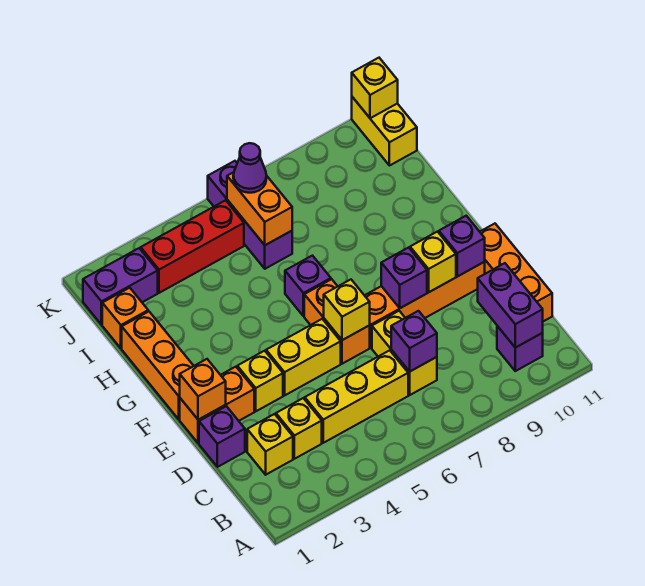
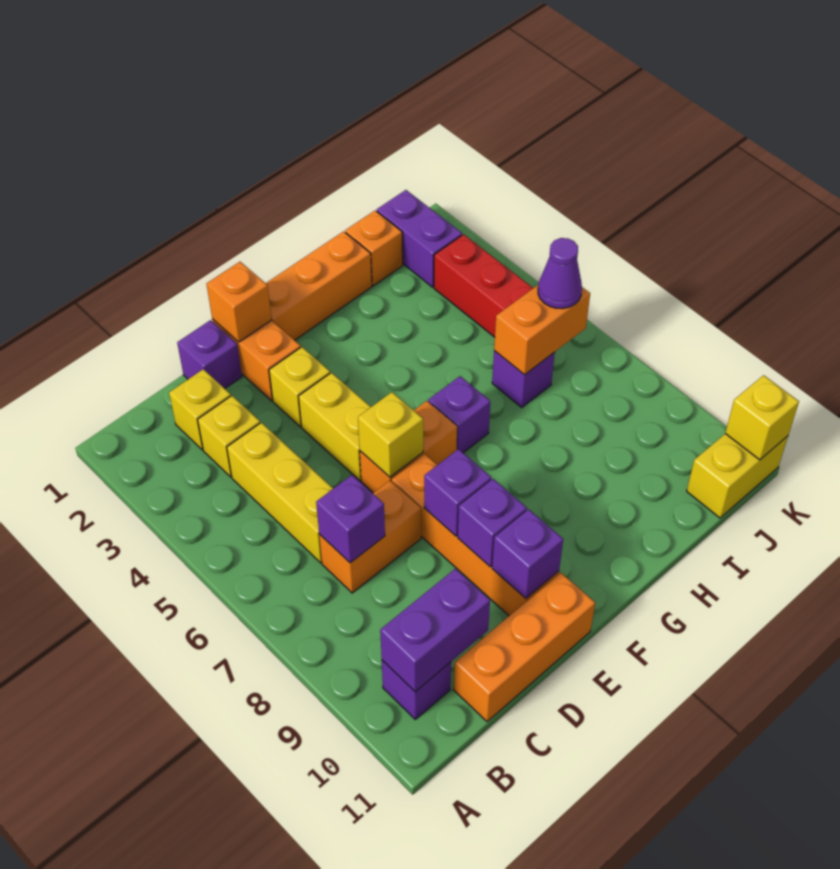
yellow brick C7:D7 level 1 -> orange brick C7:D7 level 1
yellow brick E9 level 2 -> purple brick E9 level 2
purple brick I6:K6 level 1 -> purple brick I6 level 1

